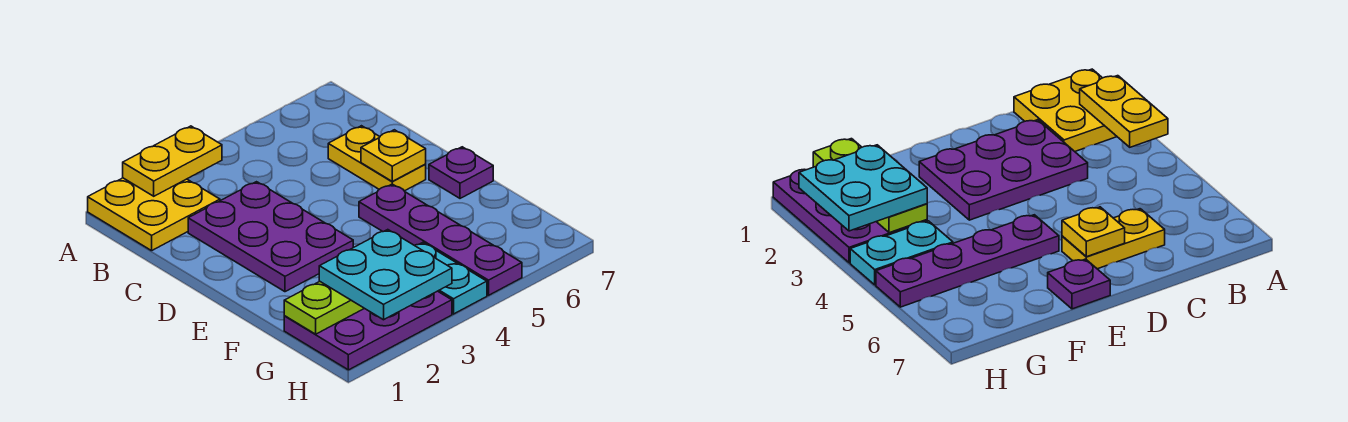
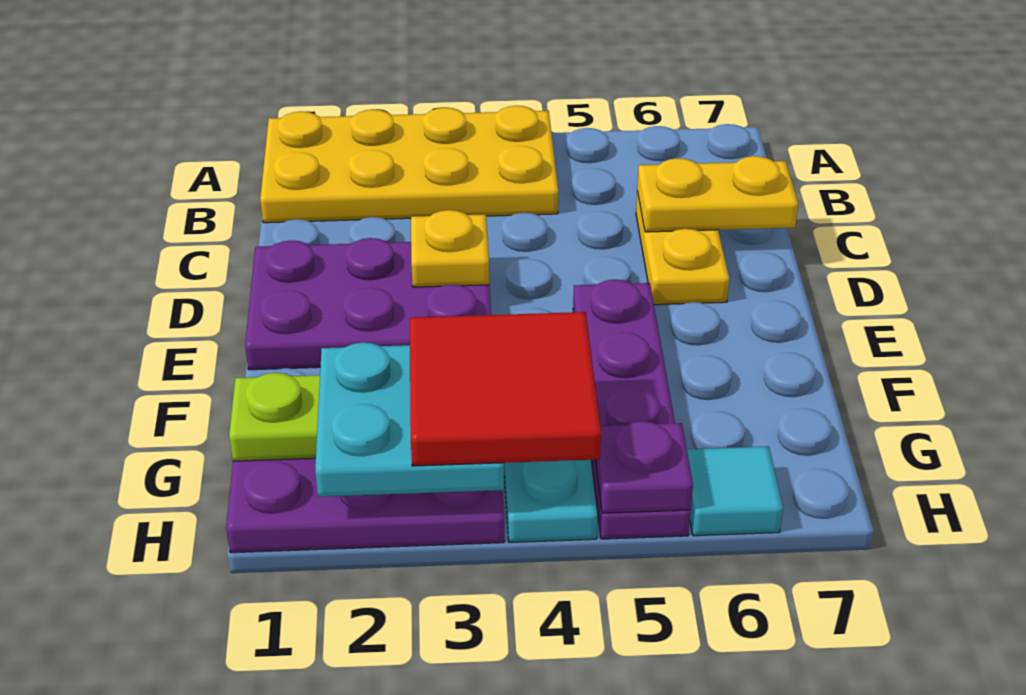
yellow plate A1:B2 level 1 -> yellow plate A1:B4 level 1
yellow plate A2:A3 level 2 -> yellow plate C6:C7 level 2
purple plate C2:E3 level 1 -> purple plate D1:E3 level 1
yellow plate D6 level 2 -> yellow plate D3 level 2
purple plate E7 level 1 -> purple plate H5 level 2
none -> red tile G3:H4 level 4
none -> cyan tile H6 level 1

